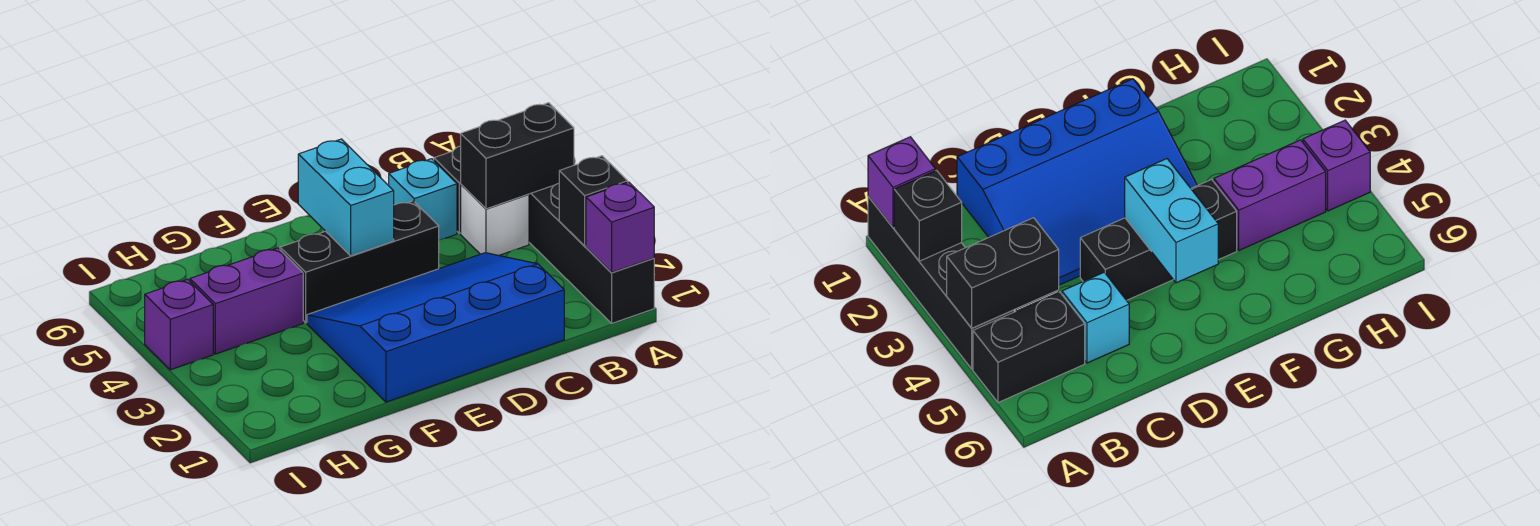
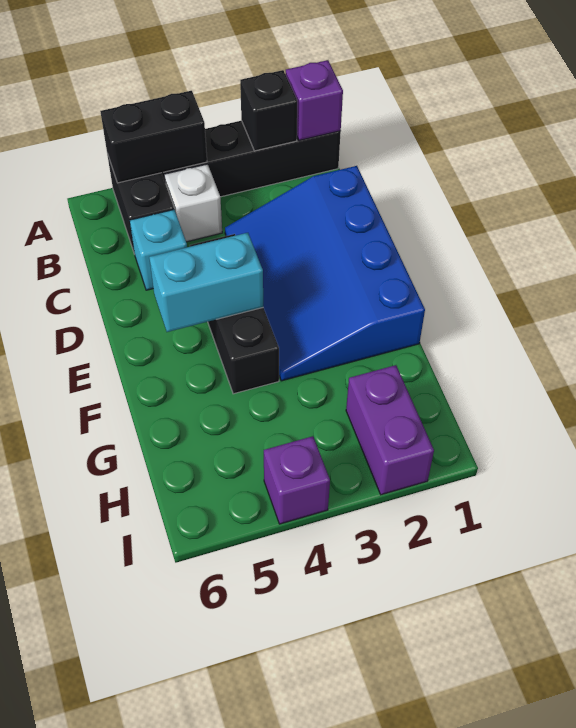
black brick A4:B4 level 2 -> black brick A4:A5 level 2
purple brick G4:H4 level 1 -> purple brick H2:I2 level 1

